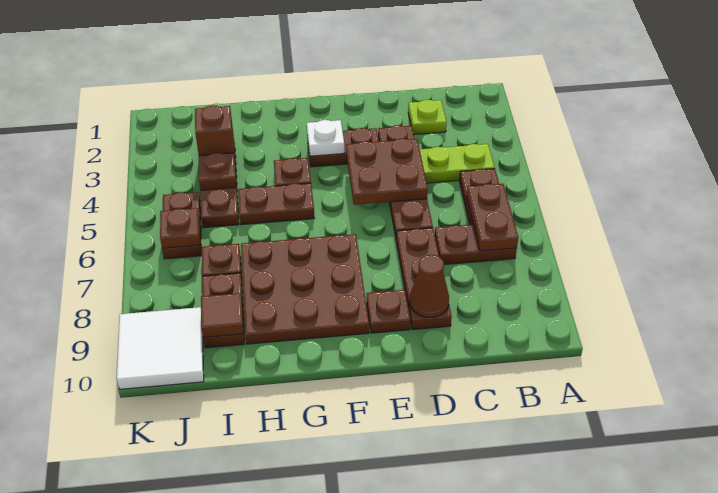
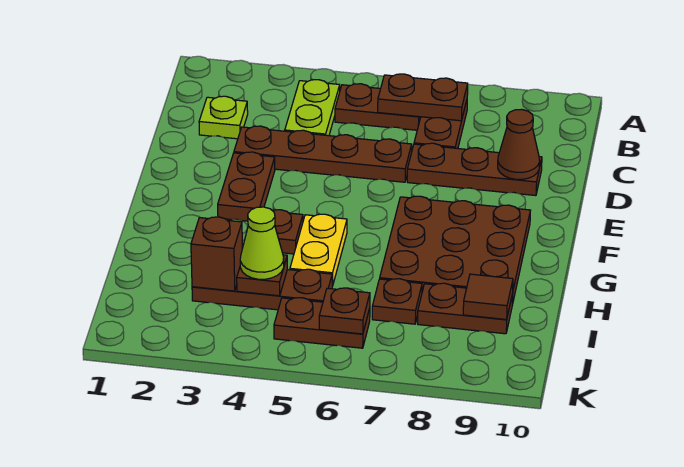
brown plate D4:E5 level 2 -> none
brown plate E9 level 1 -> none
white plate F3 level 2 -> none
brown plate G5:H5 level 1 -> yellow plate G5:H5 level 1
none -> lime cone I4 level 3
white tile J9:K10 level 1 -> none

